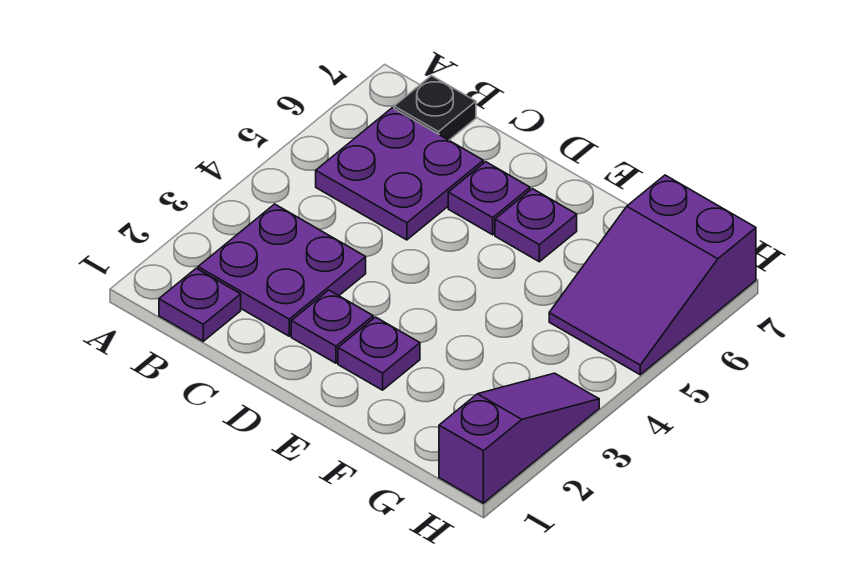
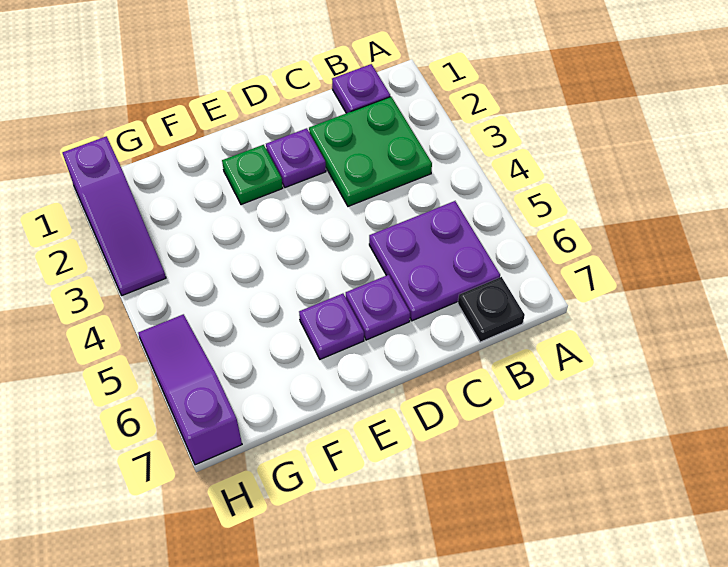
purple plate B2:C3 level 1 -> green plate B2:C3 level 1
purple plate E2 level 1 -> green plate E2 level 1
purple slope G5:H7 level 1 top 7 -> purple slope H5:H7 level 1 top 7

